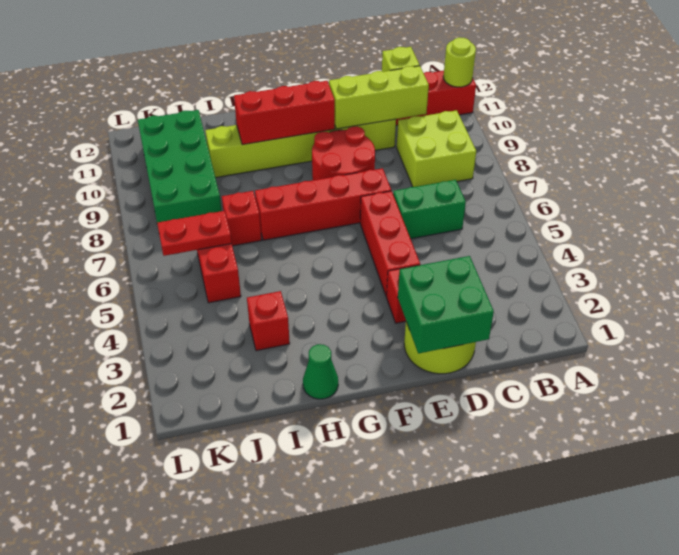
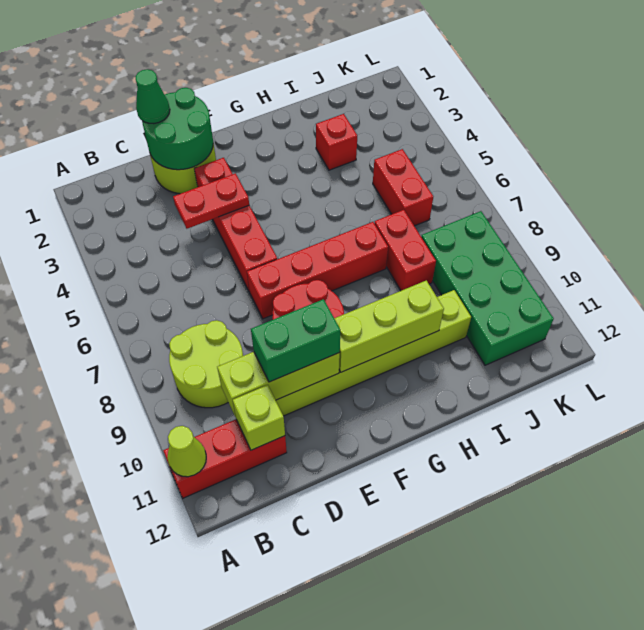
lime round brick A11 level 2 -> lime cone A11 level 2
lime brick B8:C9 level 1 -> lime round brick B8:C9 level 1
green brick C6:D6 level 1 -> green brick D10:E10 level 3
green brick D1:E2 level 2 -> green round brick D1:E2 level 2
red brick F10:H10 level 2 -> lime brick F10:H10 level 2
green cone H1 level 1 -> green cone D1 level 3
red brick I7 level 1 -> red brick I7:I8 level 1
red plate J6:K6 level 2 -> red plate D4:E4 level 2

